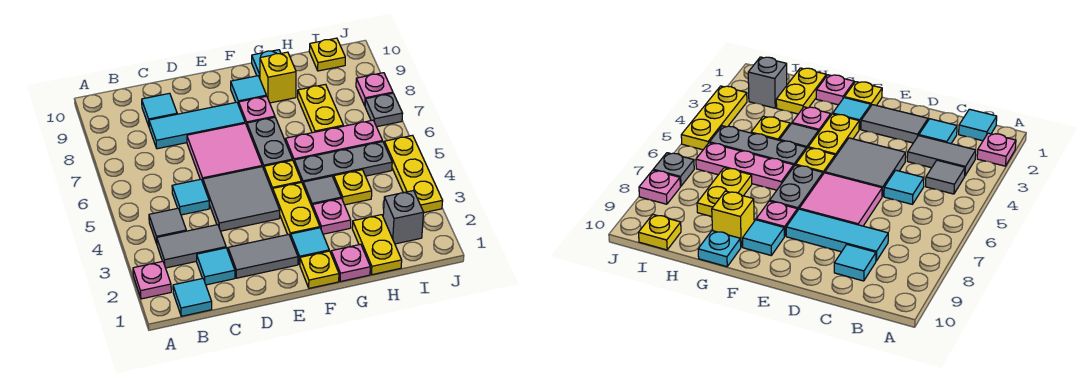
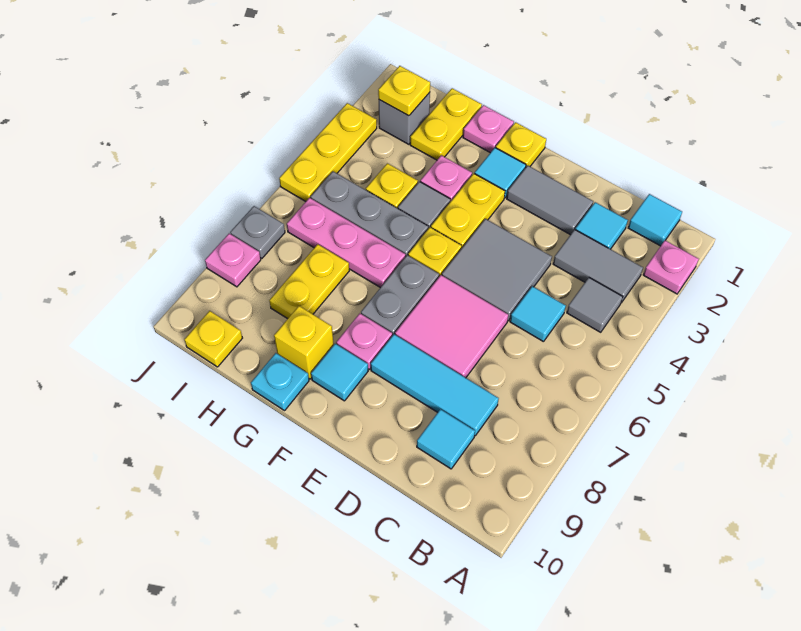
none -> yellow plate I2 level 2

